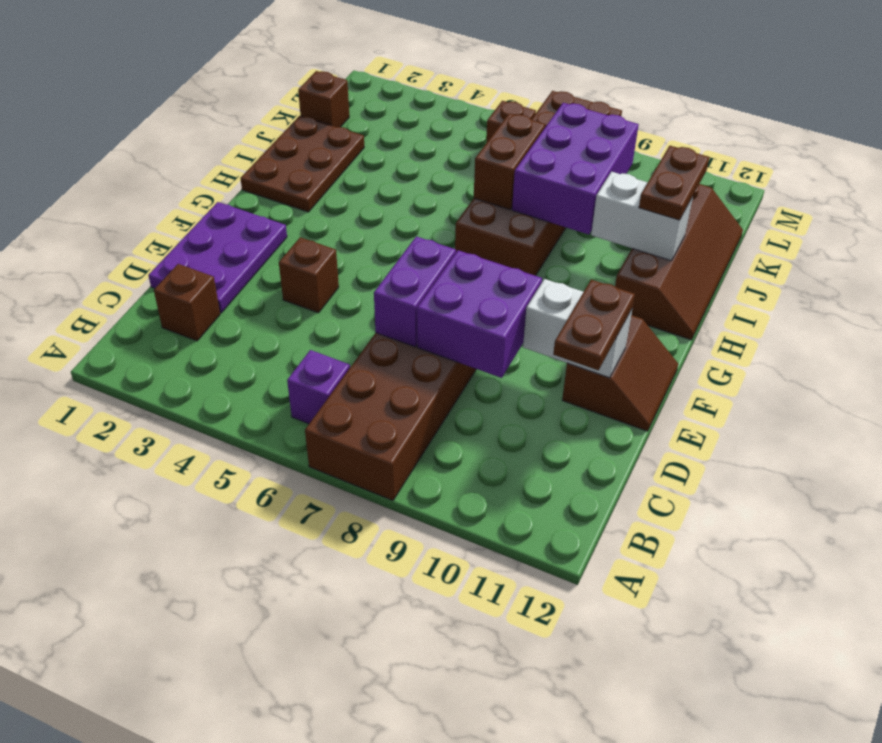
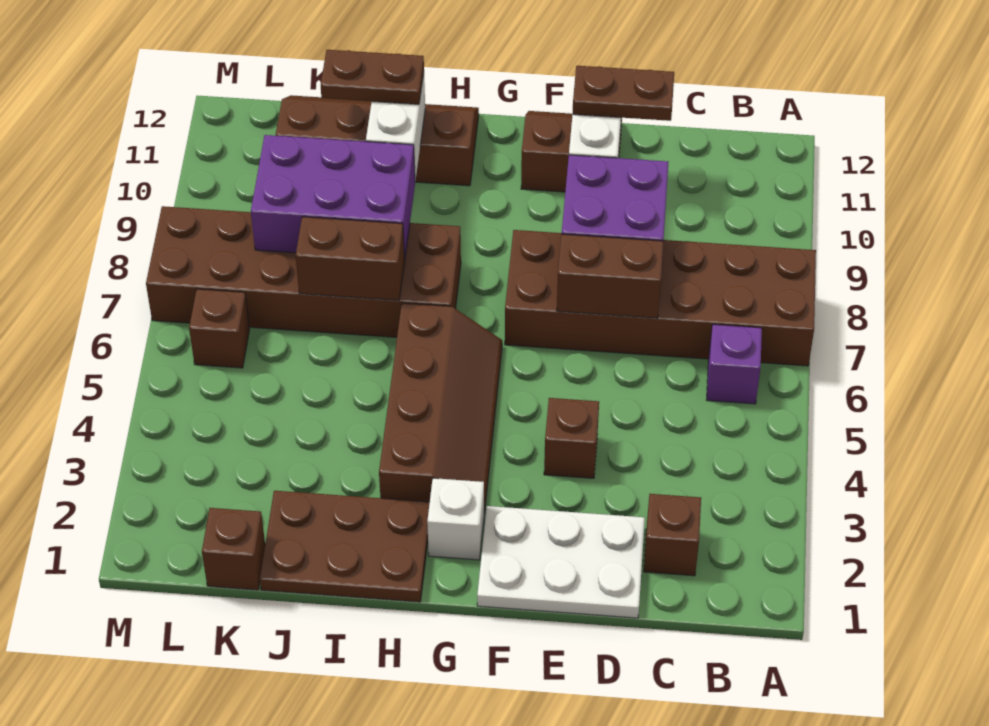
purple plate D1:F2 level 1 -> white plate D1:F2 level 1
purple brick D7:E7 level 2 -> brown brick D7:E7 level 2
none -> white brick G2 level 1
none -> brown slope G3:H6 level 1 top H

